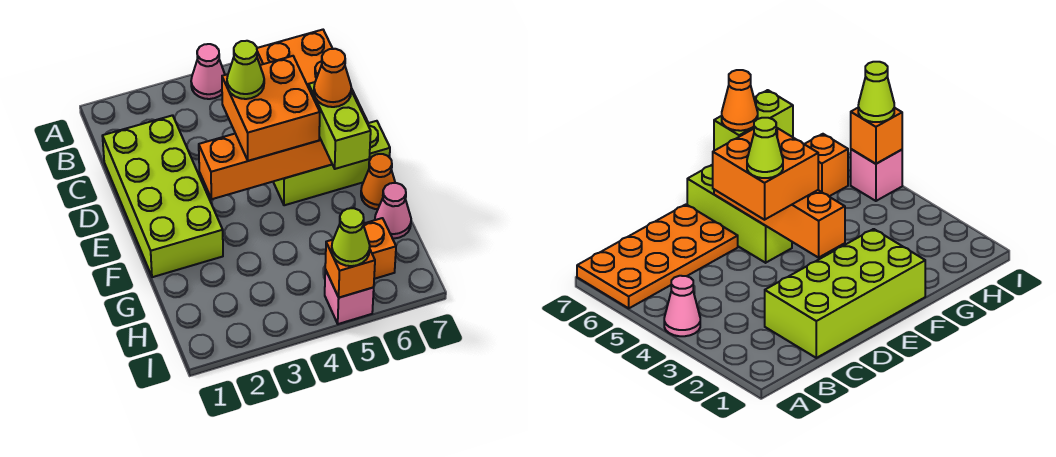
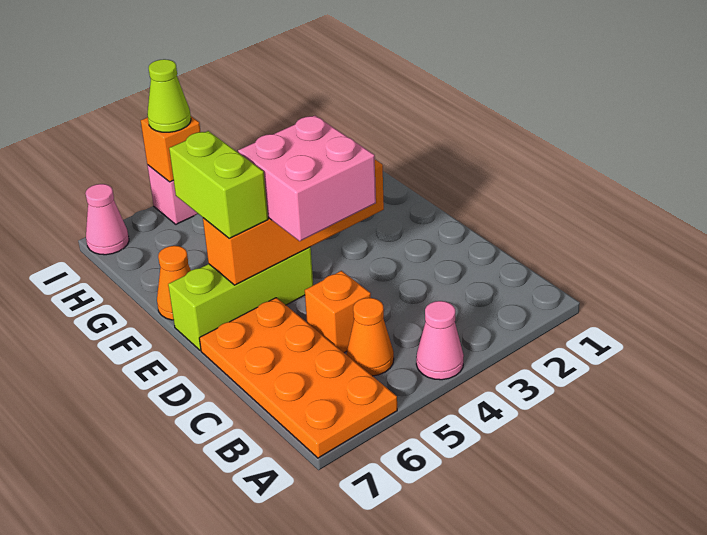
lime brick C1:F2 level 1 -> none
orange brick D4:E5 level 3 -> pink brick D4:E5 level 3
lime cone D4 level 4 -> none
orange cone E6 level 4 -> orange cone B5 level 1
pink cone G7 level 1 -> pink cone I7 level 1
orange brick H6 level 1 -> orange brick C5 level 1

